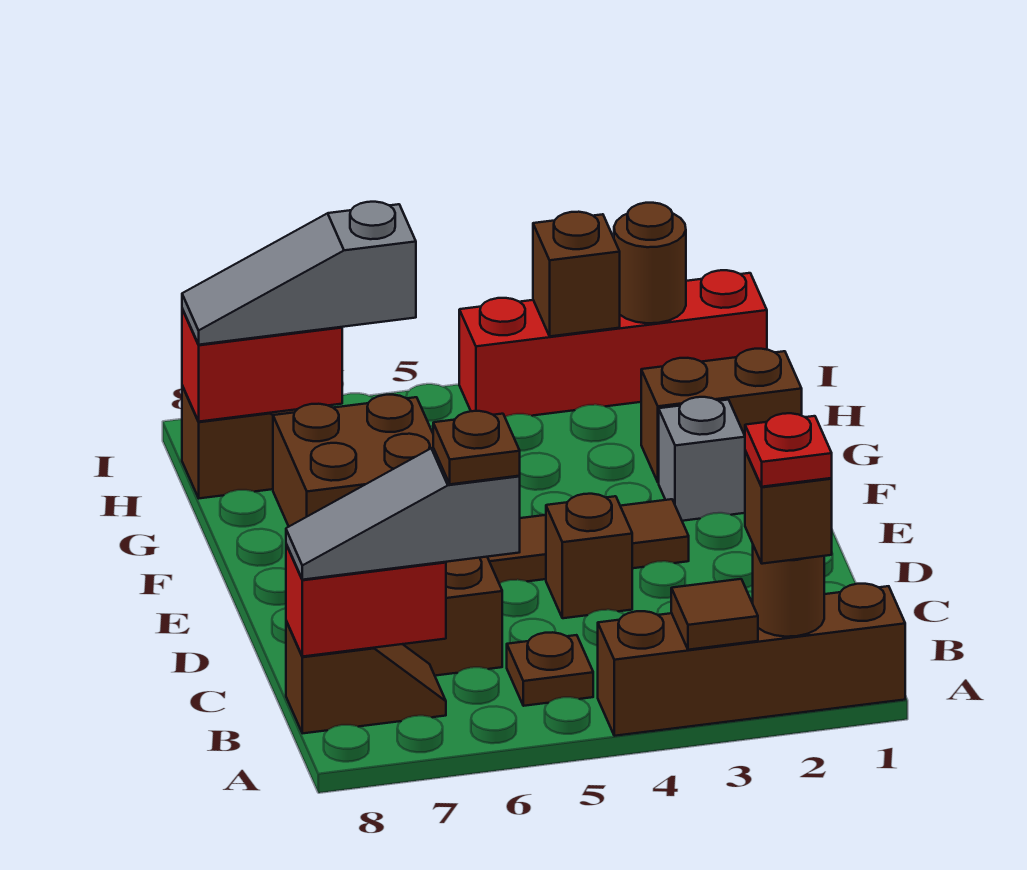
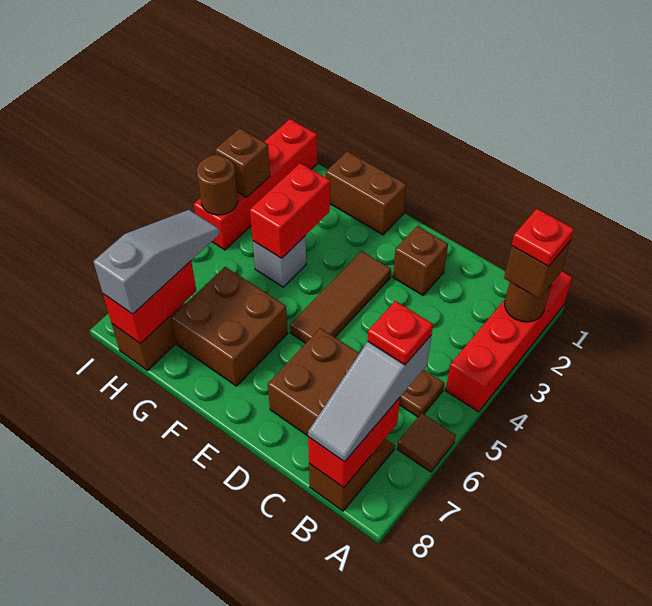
brown brick A1:A4 level 1 -> red brick A1:A4 level 1
brown tile A3 level 2 -> brown tile A6 level 1
brown plate B6 level 4 -> red plate B6 level 4
brown brick D4 level 1 -> brown brick D2 level 1
grey brick F2 level 1 -> grey brick G4 level 1
brown brick G1:G2 level 1 -> brown brick F1:G1 level 1
none -> red brick G3:G4 level 2
grey slope H6:H8 level 3 top 6 -> grey slope H6:H8 level 3 top 8
brown round brick I2 level 2 -> brown round brick I4 level 2

